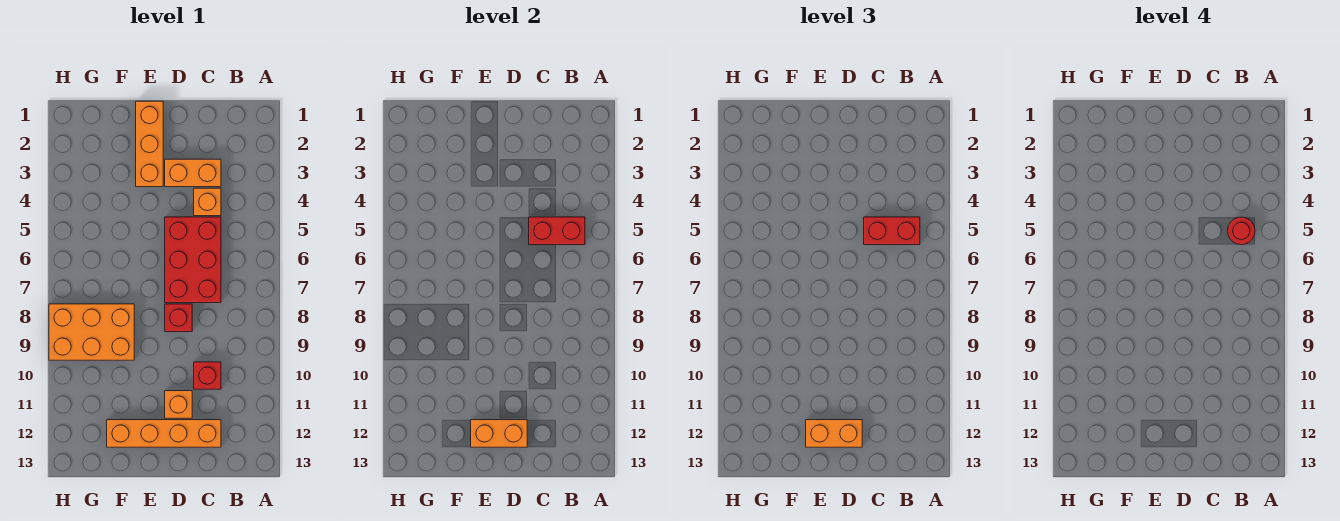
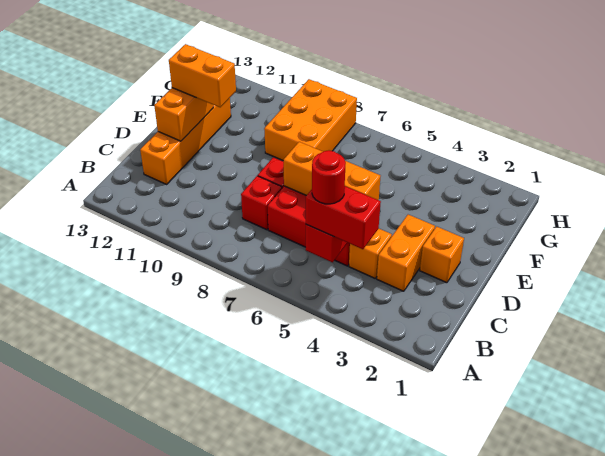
red brick B5:C5 level 3 -> red brick B4:B5 level 3
red brick C10 level 1 -> red brick C8 level 1
orange brick D11 level 1 -> orange brick D2 level 1
orange brick D12:E12 level 3 -> orange brick E11:E12 level 3
orange brick E1:E3 level 1 -> orange brick D5:D7 level 2

